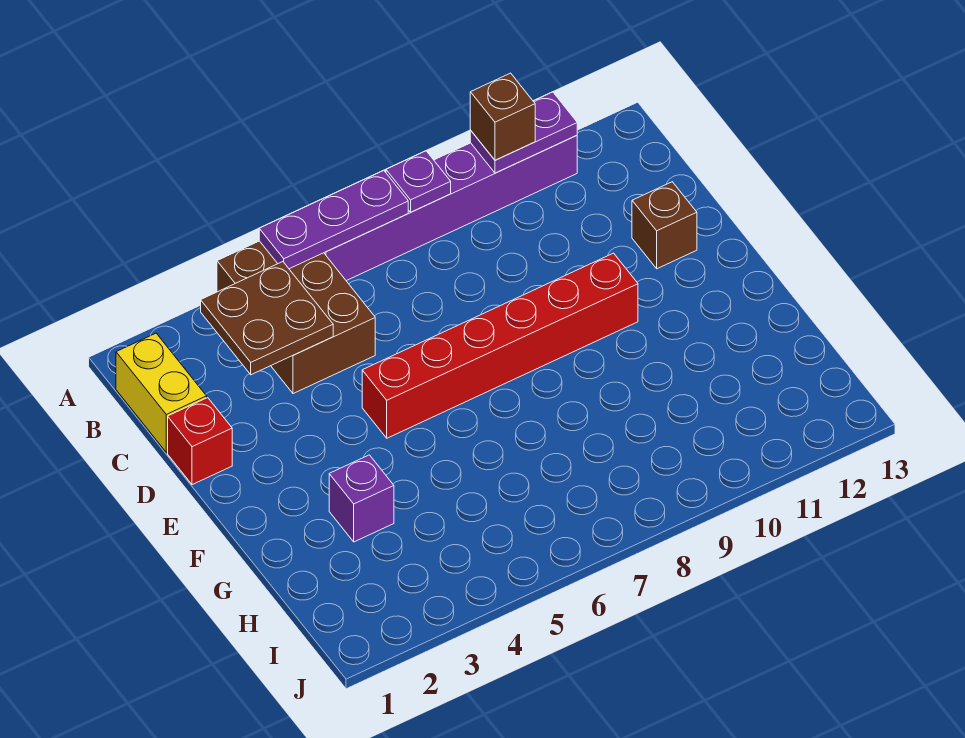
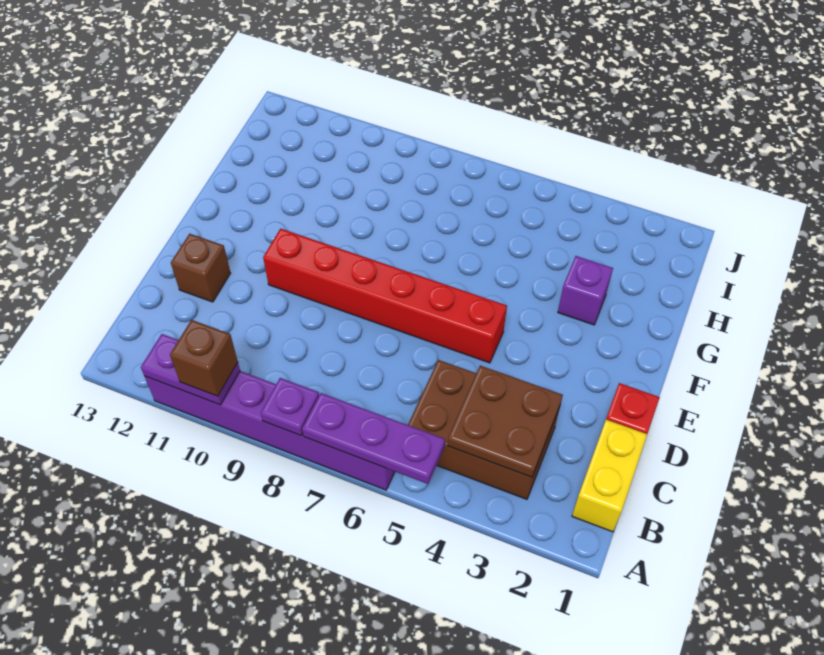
brown brick A4:C5 level 1 -> brown brick B3:C5 level 1

